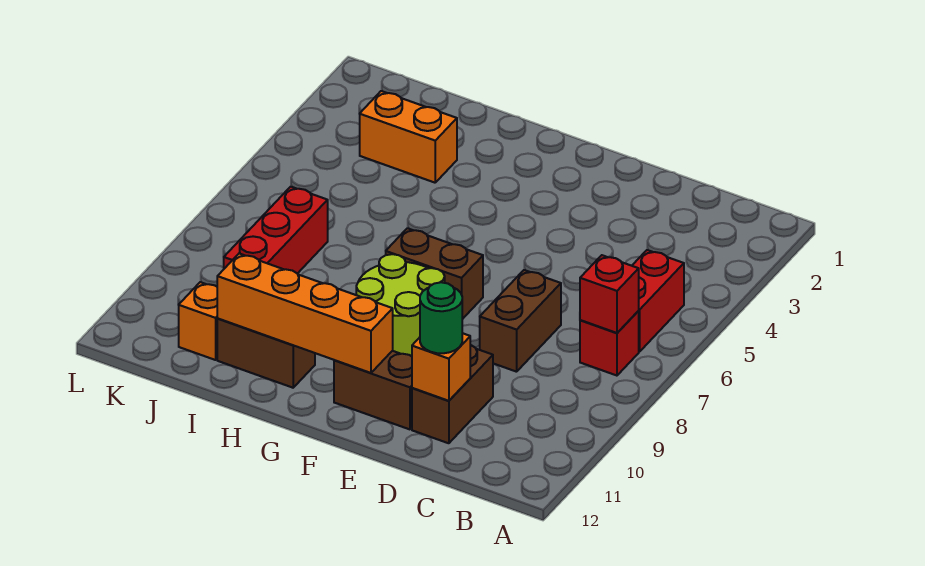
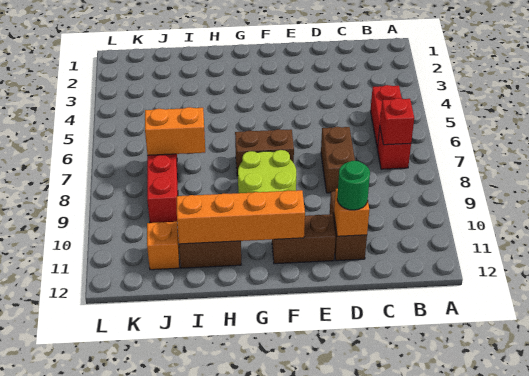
orange brick I3:J3 level 1 -> orange brick I7:J7 level 2

